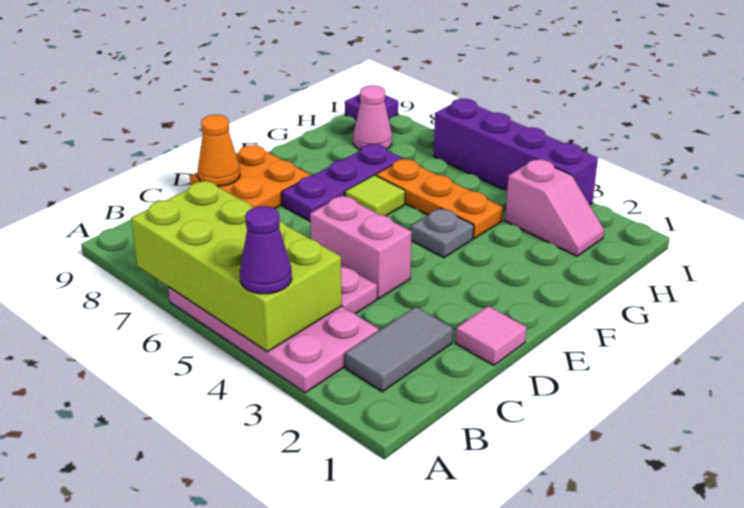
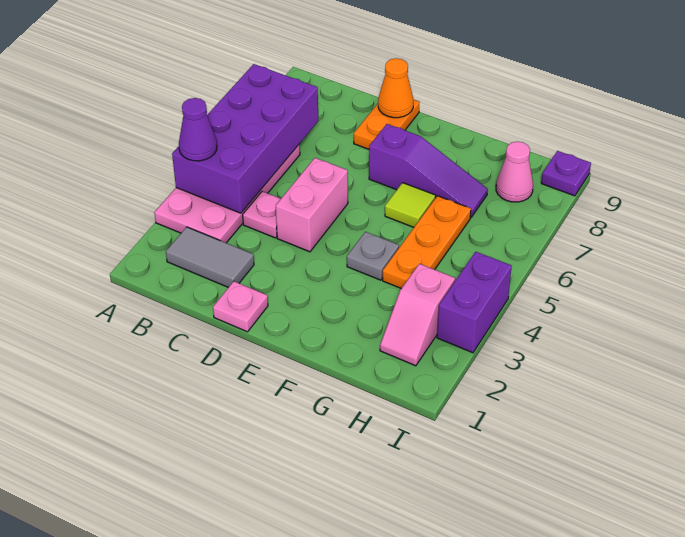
lime brick A4:B7 level 2 -> purple brick A4:B7 level 2
pink tile D1 level 1 -> pink plate D1 level 1
orange plate D8:E9 level 1 -> orange plate D8:D9 level 1
purple plate E7:G7 level 1 -> purple slope E7:G7 level 1 top E
purple brick I3:I6 level 1 -> purple brick I3:I4 level 1

